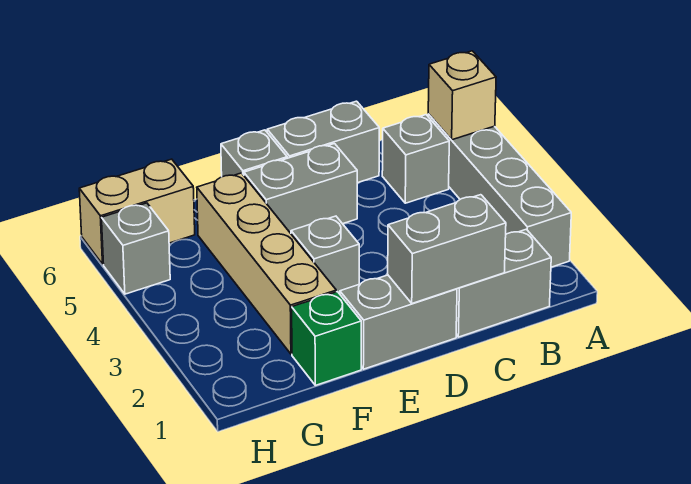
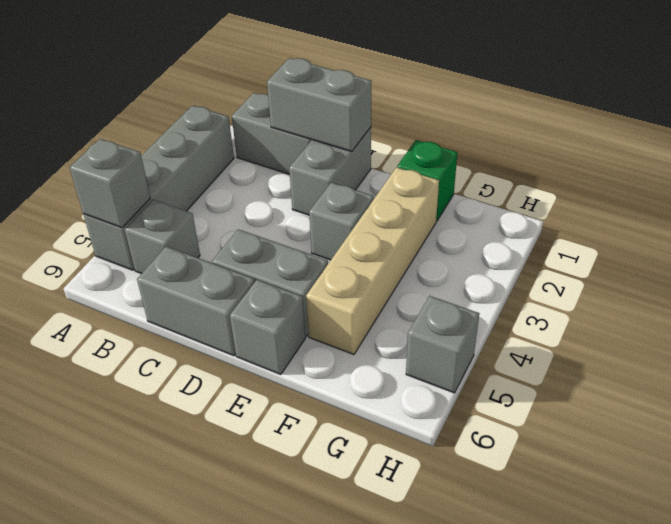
tan brick A5 level 2 -> grey brick A5 level 2
grey brick D1:E1 level 1 -> grey brick D1:D2 level 1
tan brick G6:H6 level 1 -> none

